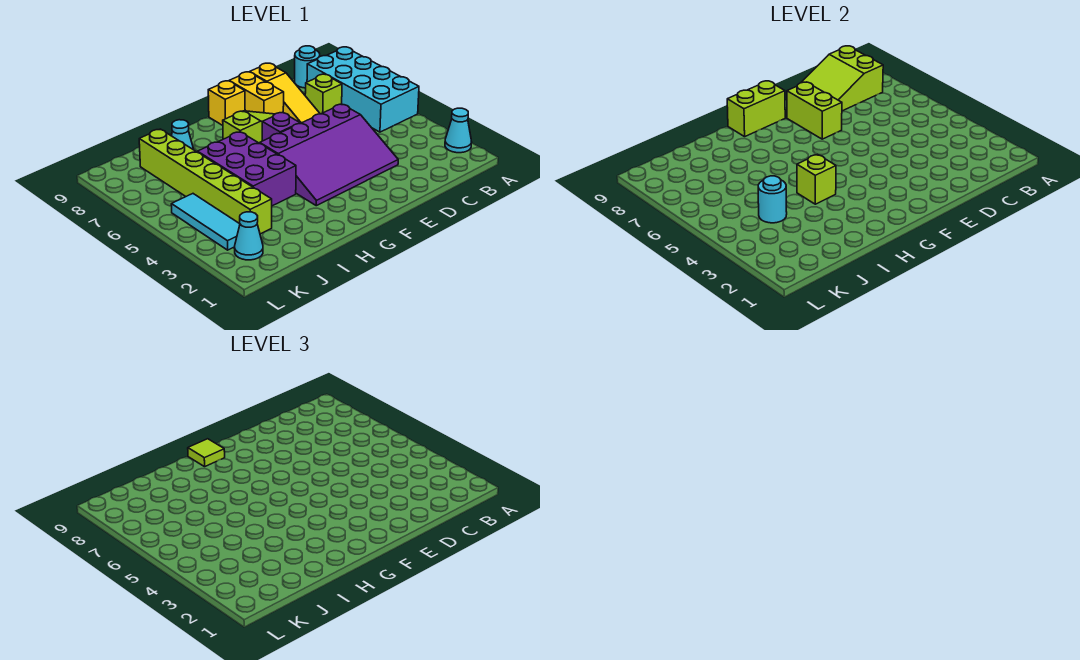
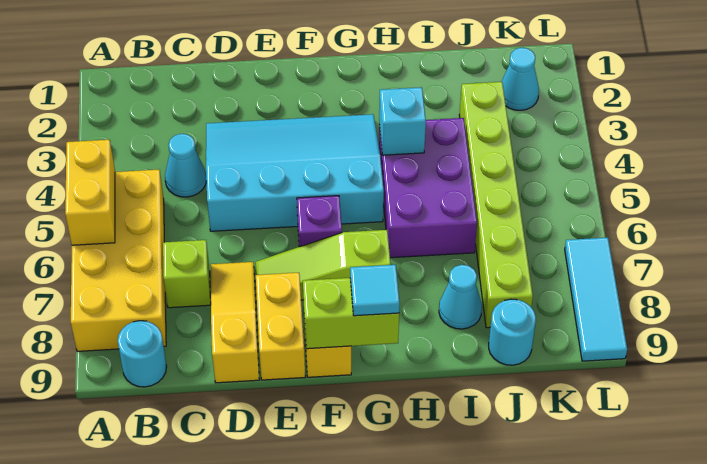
cyan cone A2 level 1 -> cyan cone C4 level 1
cyan brick A5:B8 level 1 -> yellow brick A5:B8 level 1
none -> yellow brick A5:A6 level 2
lime slope B8:D9 level 2 top B -> none
purple slope D3:G5 level 1 top 5 -> cyan slope D3:G5 level 1 top 5
lime brick E7:E8 level 2 -> none
lime tile G9 level 3 -> cyan tile G9 level 3
lime brick H4 level 2 -> cyan brick H4 level 2
cyan round brick J4 level 2 -> cyan round brick J9 level 1
cyan tile K3:K5 level 1 -> cyan tile L7:L9 level 1

